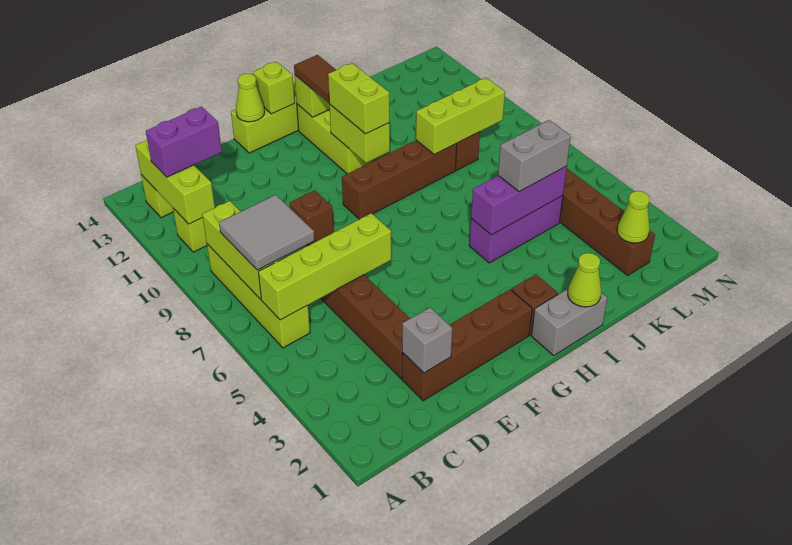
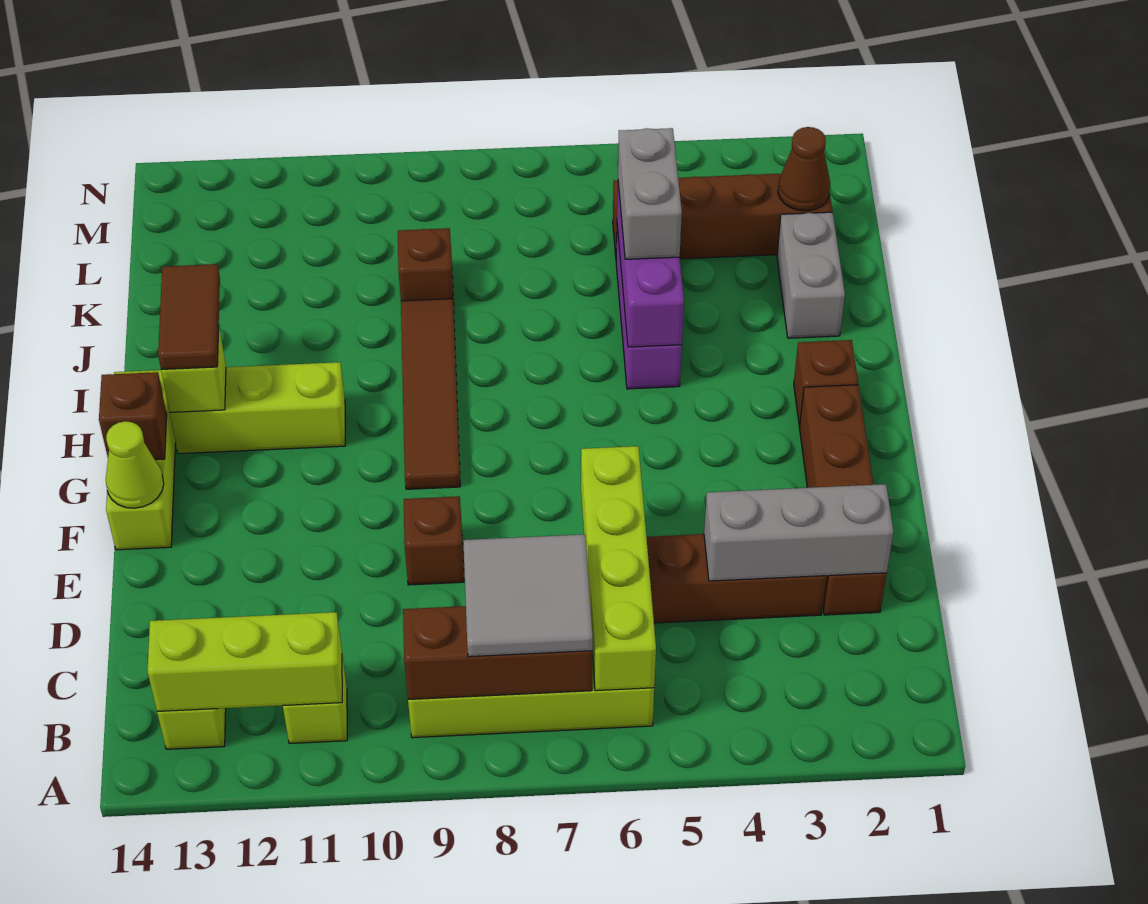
lime brick B7:B9 level 2 -> brown brick B7:B9 level 2
purple brick B12:C12 level 3 -> none
grey brick D2 level 2 -> grey brick D2:D4 level 2
brown brick G9:J9 level 1 -> brown tile G9:J9 level 1
lime brick G14 level 2 -> brown brick G14 level 2
grey brick H1:I1 level 1 -> grey brick J2:K2 level 1
lime brick H10:H11 level 2 -> none
lime brick H10:H11 level 3 -> none
brown tile H12:H13 level 3 -> brown tile H13:I13 level 3
lime cone I1 level 2 -> none
lime brick J9:L9 level 2 -> none
lime cone L2 level 2 -> brown cone L2 level 2

